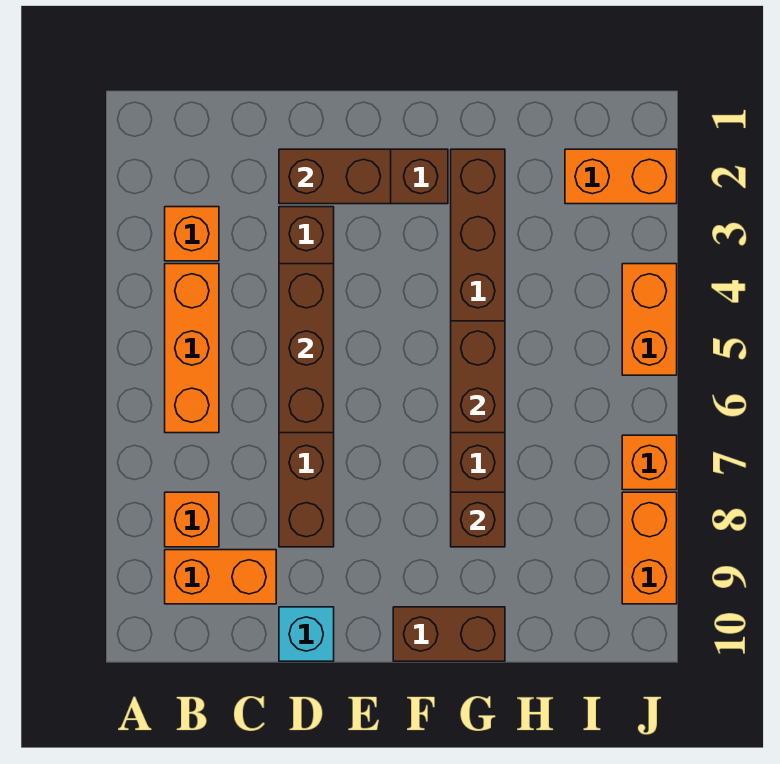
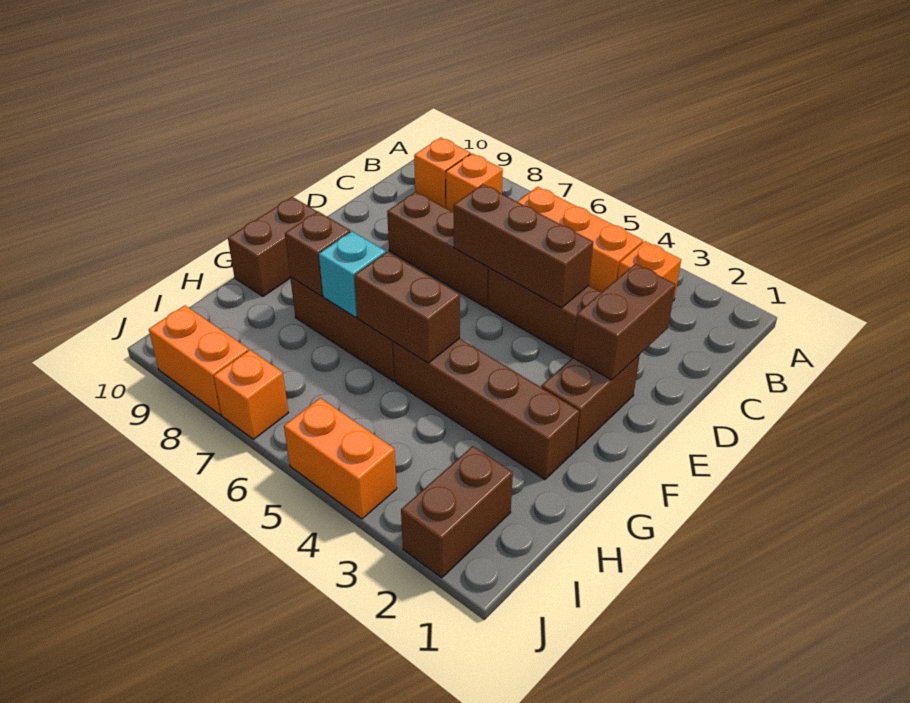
orange brick B9:C9 level 1 -> orange brick B9 level 1
cyan brick D10 level 1 -> cyan brick G7 level 2
orange brick I2:J2 level 1 -> brown brick I2:J2 level 1

